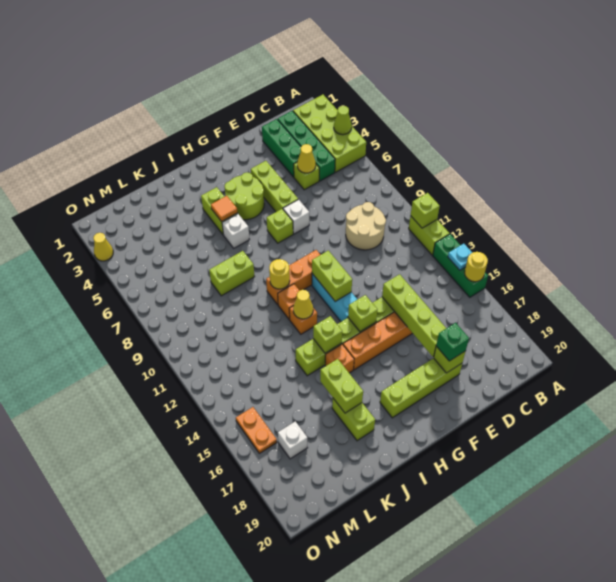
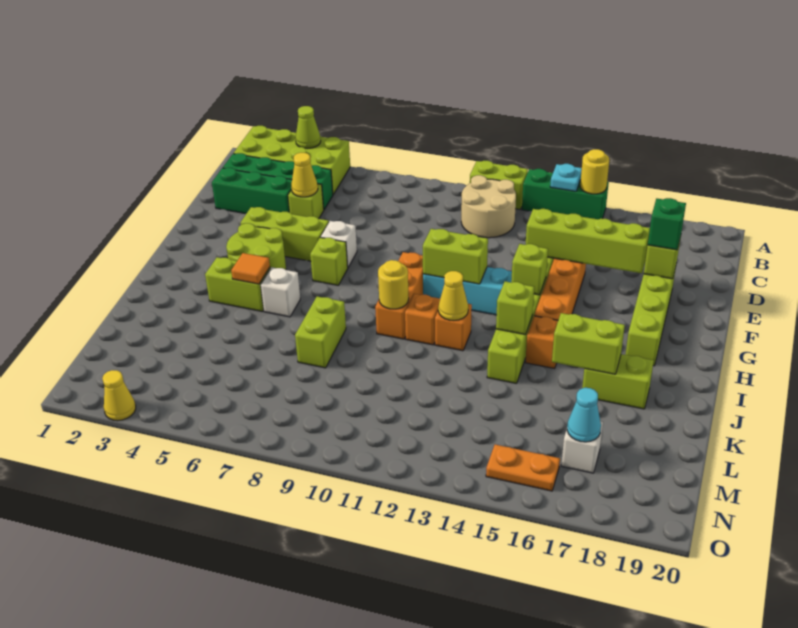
lime brick A11 level 2 -> none
tan round brick C9:D10 level 1 -> tan round brick B11:C12 level 1
none -> cyan cone M17 level 2

